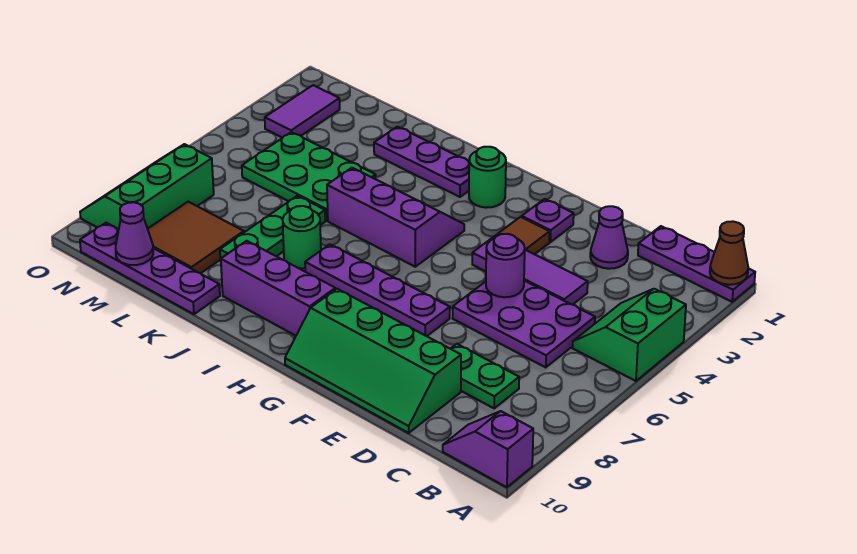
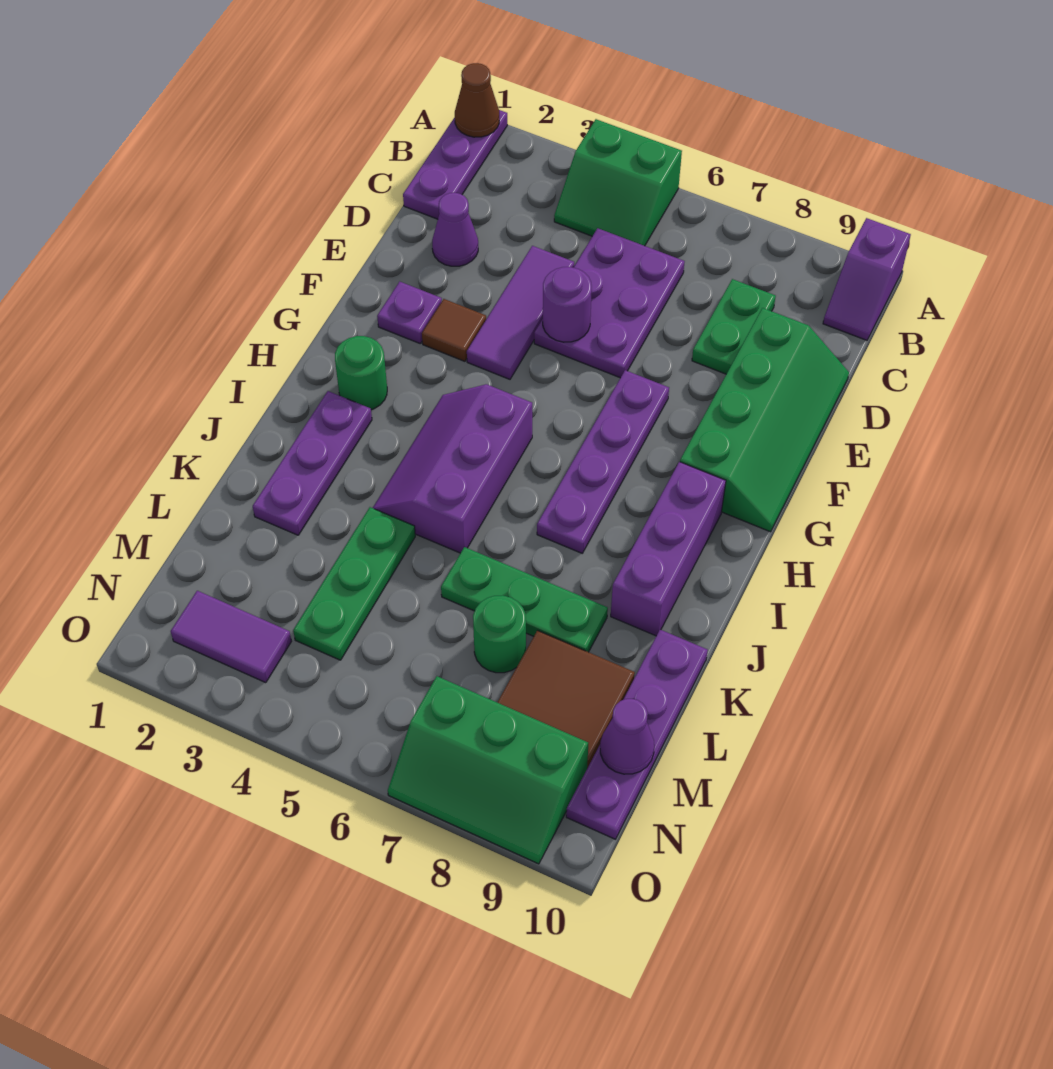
green round brick J7 level 1 -> green round brick L7 level 1
green plate K4:M5 level 1 -> green plate K4:M4 level 1

